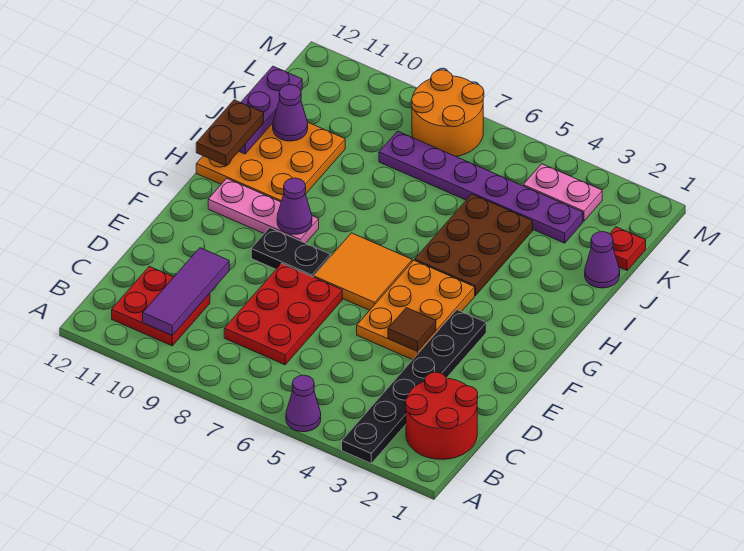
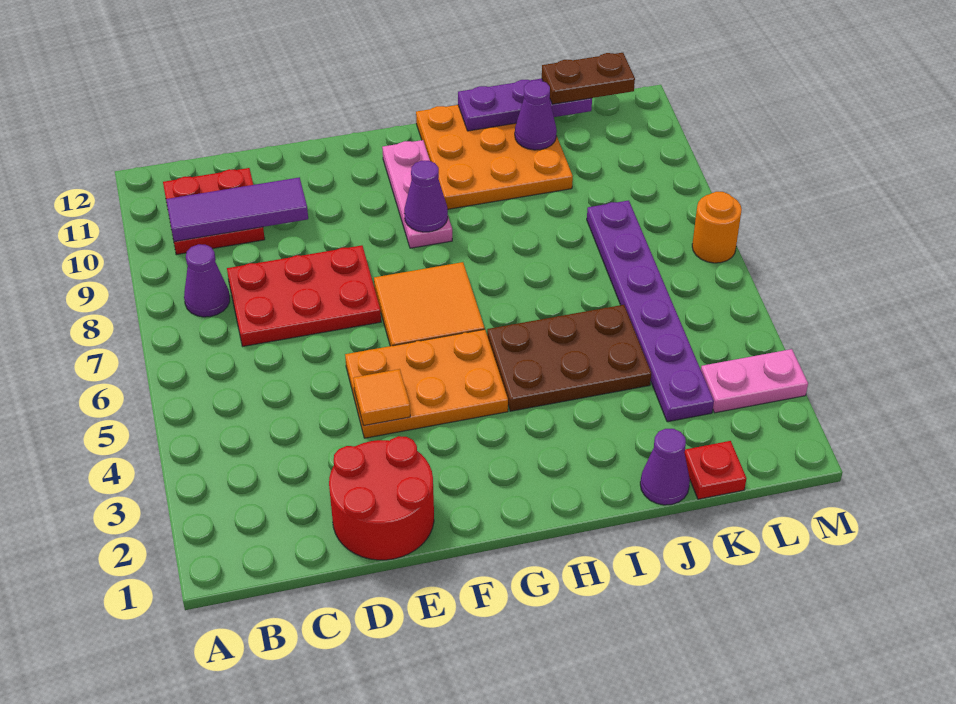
black plate A3:F3 level 1 -> none
purple cone A5 level 1 -> purple cone B8 level 1
red round brick B1:C2 level 1 -> red round brick D1:E2 level 1
brown tile E4 level 2 -> orange tile E4 level 2
black plate F8:F9 level 1 -> none
brown plate H12:I12 level 3 -> brown plate K12:L12 level 3
pink plate L3:L4 level 1 -> pink plate L3:M3 level 1
orange round brick L7:M8 level 1 -> orange round brick M7 level 1

